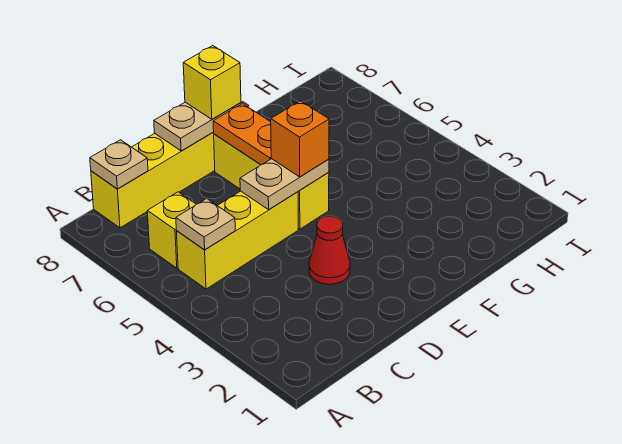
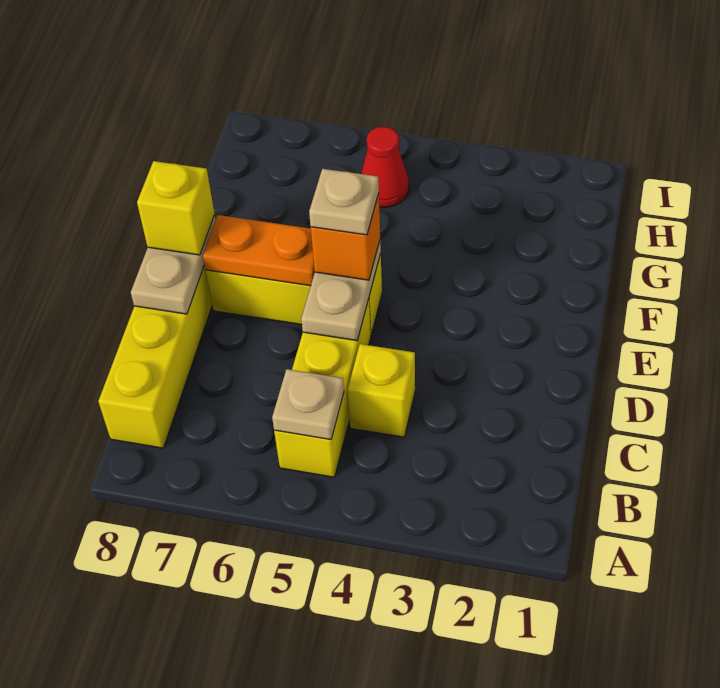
yellow brick B6 level 1 -> yellow brick C4 level 1
tan plate B8 level 2 -> tan plate E5 level 4
red cone D3 level 1 -> red cone H5 level 1

